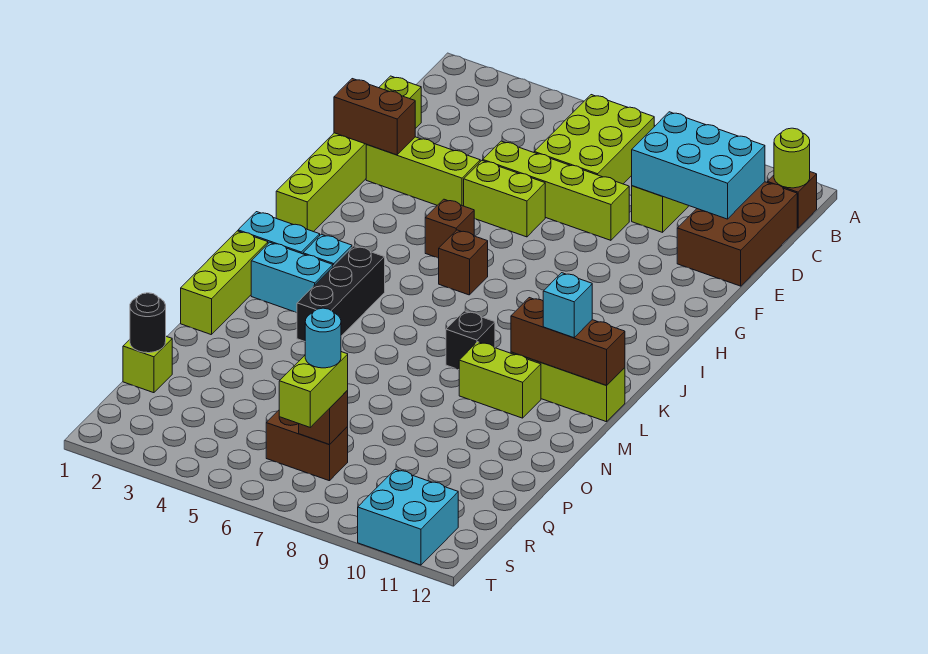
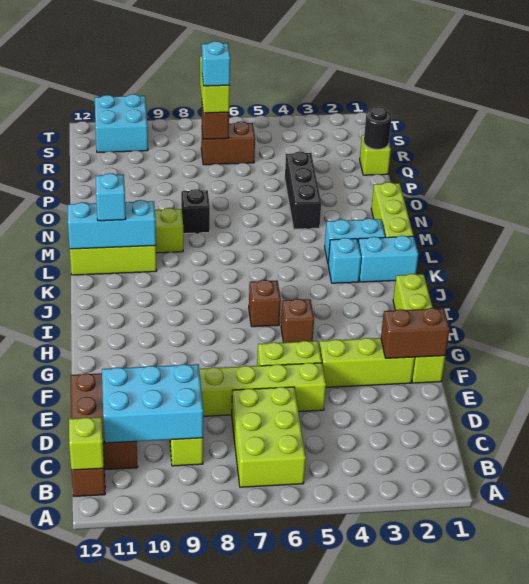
lime round brick B12 level 2 -> lime brick B12 level 2
lime brick D1:I1 level 1 -> lime brick F1:I1 level 1
black brick K4:M4 level 1 -> black brick N4:P4 level 1
black brick L8 level 1 -> black brick N8 level 1
brown brick L10:L12 level 2 -> cyan brick L10:L12 level 2
cyan round brick R7 level 4 -> cyan brick R7 level 4

